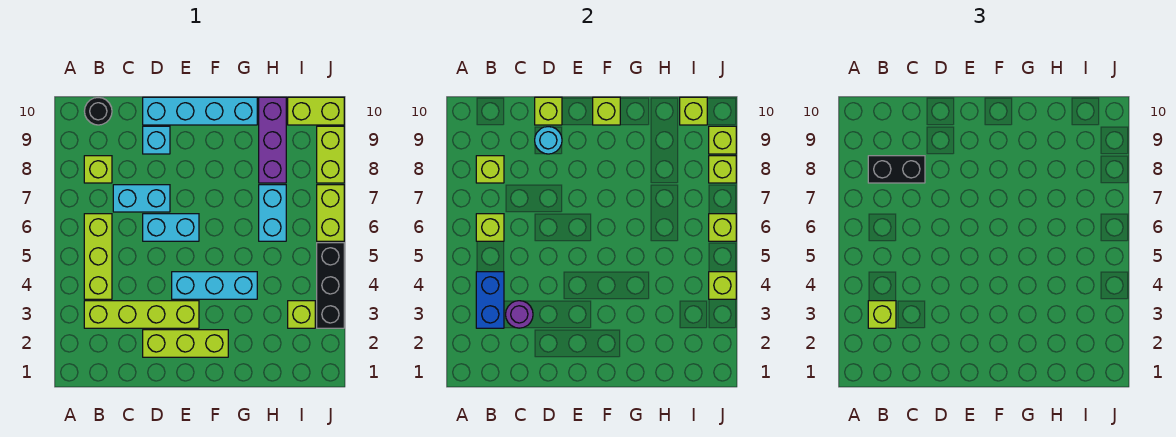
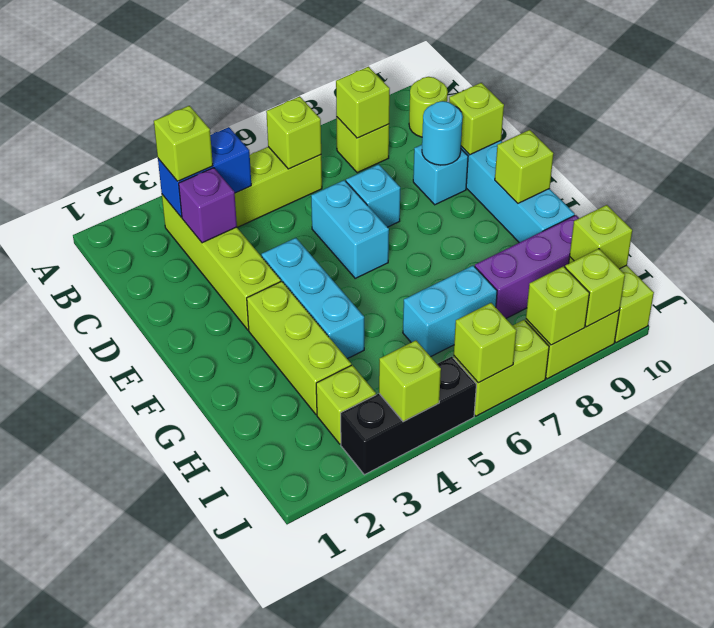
black brick B8:C8 level 3 -> none
black round brick B10 level 1 -> lime round brick B10 level 1
purple round brick C3 level 2 -> purple brick C3 level 2
cyan brick C7:D7 level 1 -> cyan brick D7 level 1
lime brick D2:F2 level 1 -> lime brick F3:H3 level 1

